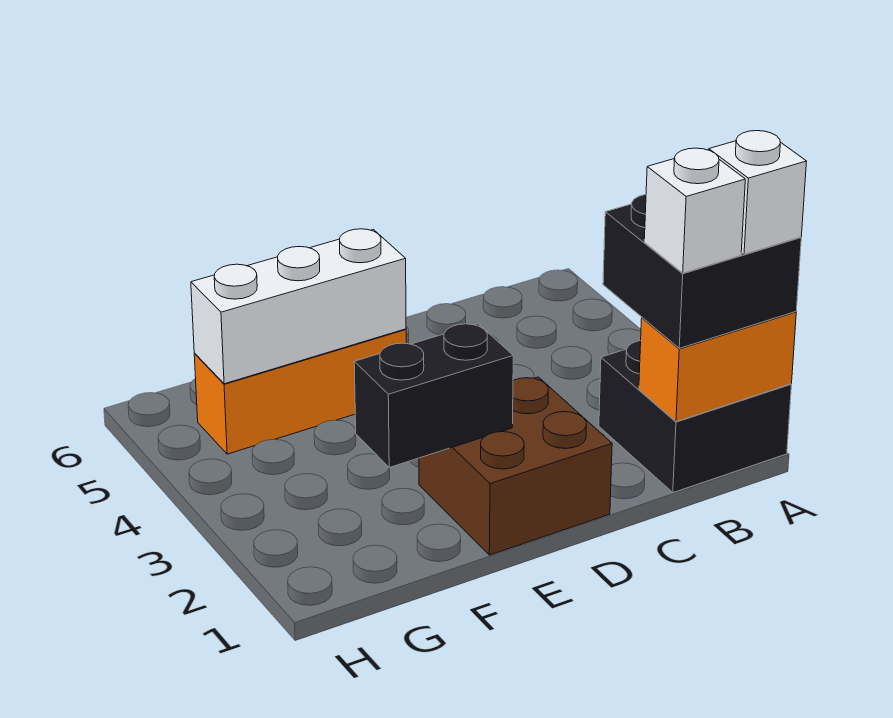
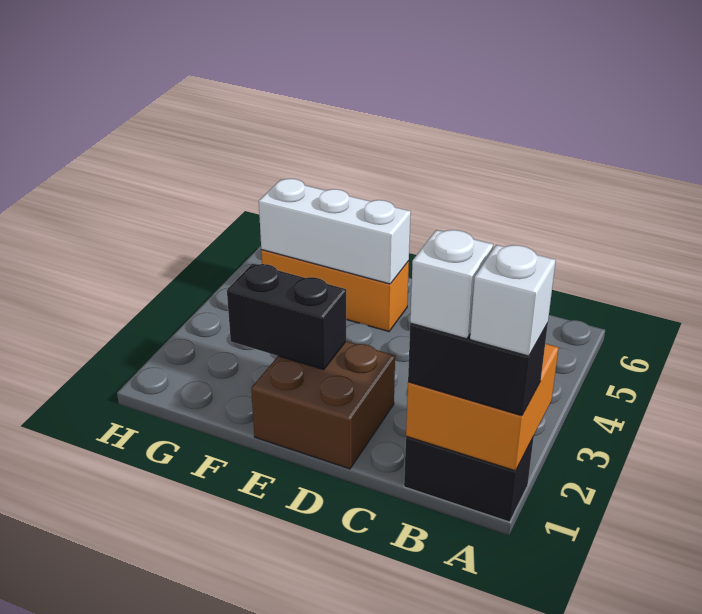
black brick A1:B2 level 1 -> black brick A1:B1 level 1
orange brick A1:B1 level 2 -> orange brick A1:B2 level 2
black brick A1:B2 level 3 -> black brick A1:B1 level 3

